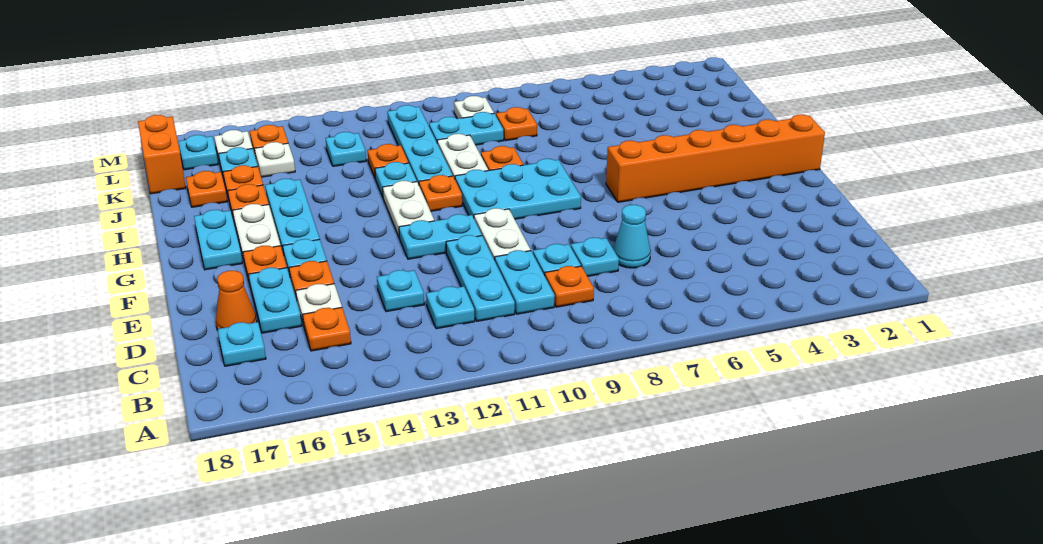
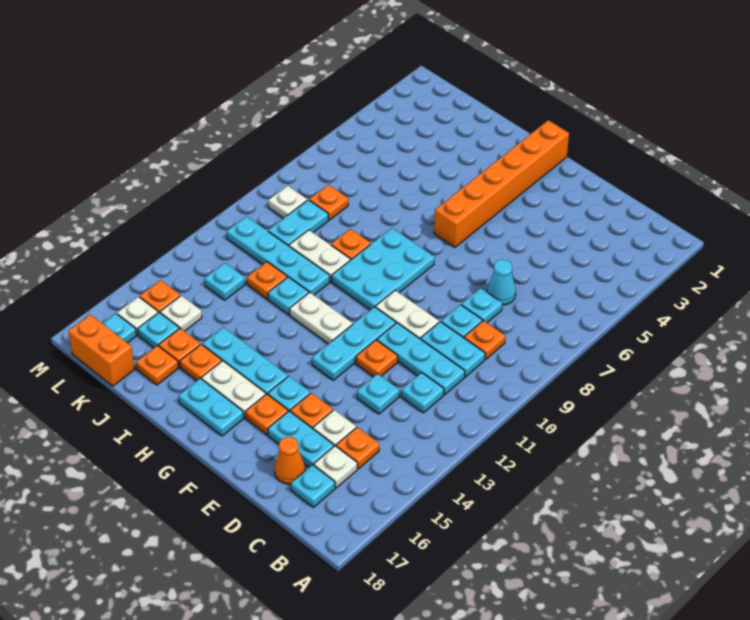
none -> white plate C16 level 1
cyan plate F11:F12 level 1 -> cyan plate F11:F13 level 1
orange plate H11 level 1 -> orange plate E12 level 1

